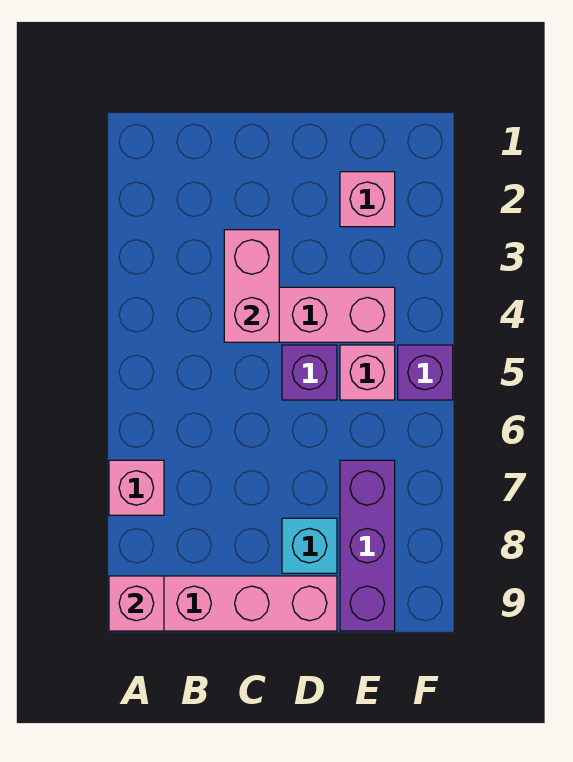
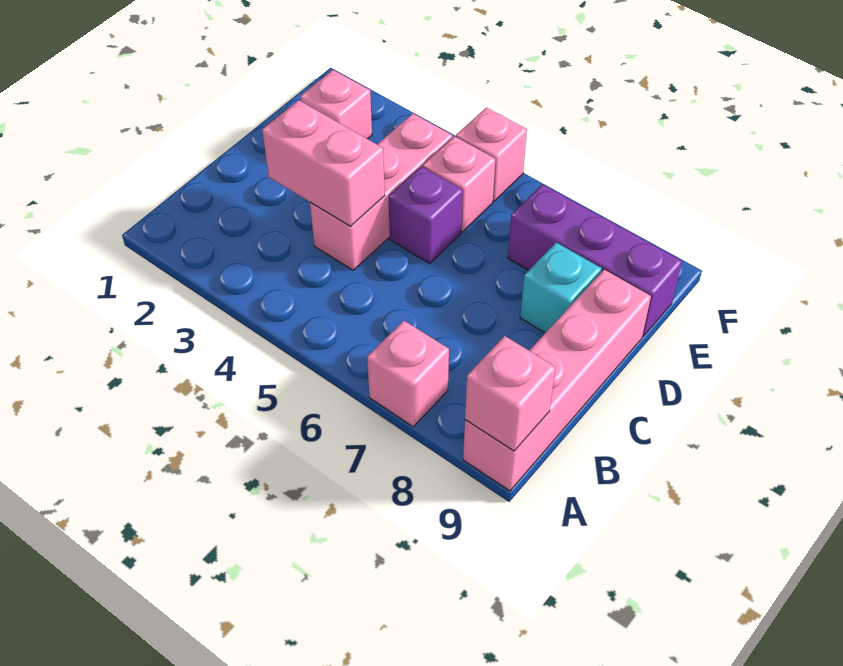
purple brick F5 level 1 -> pink brick F5 level 1

